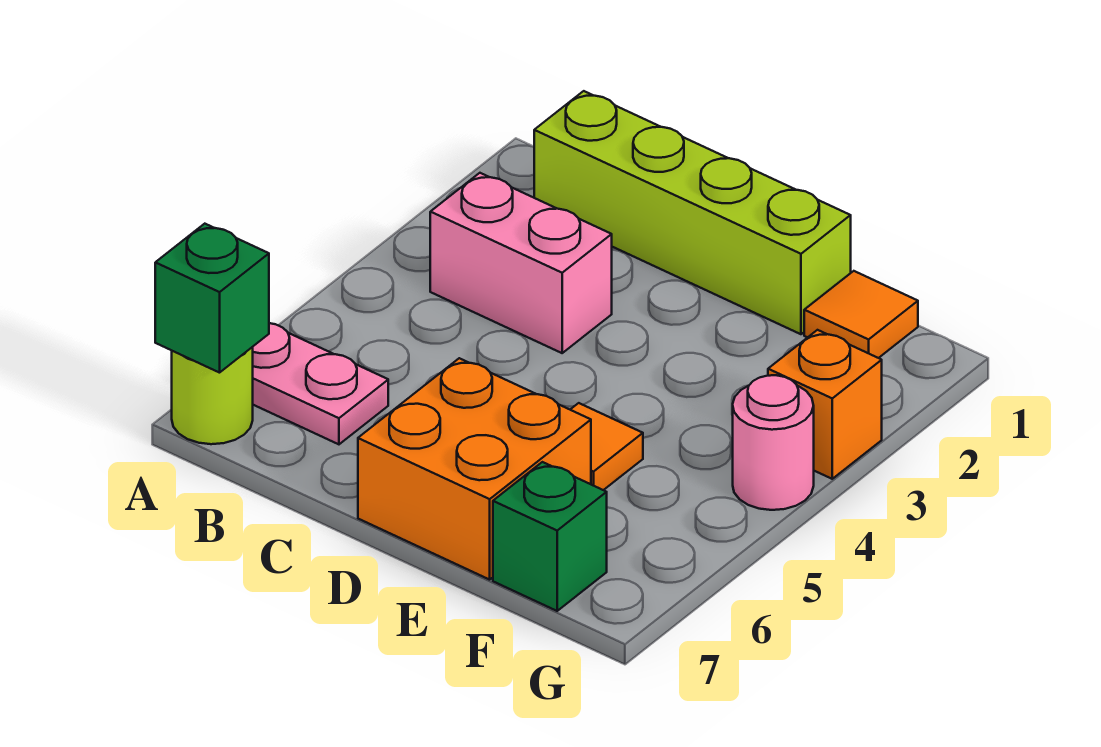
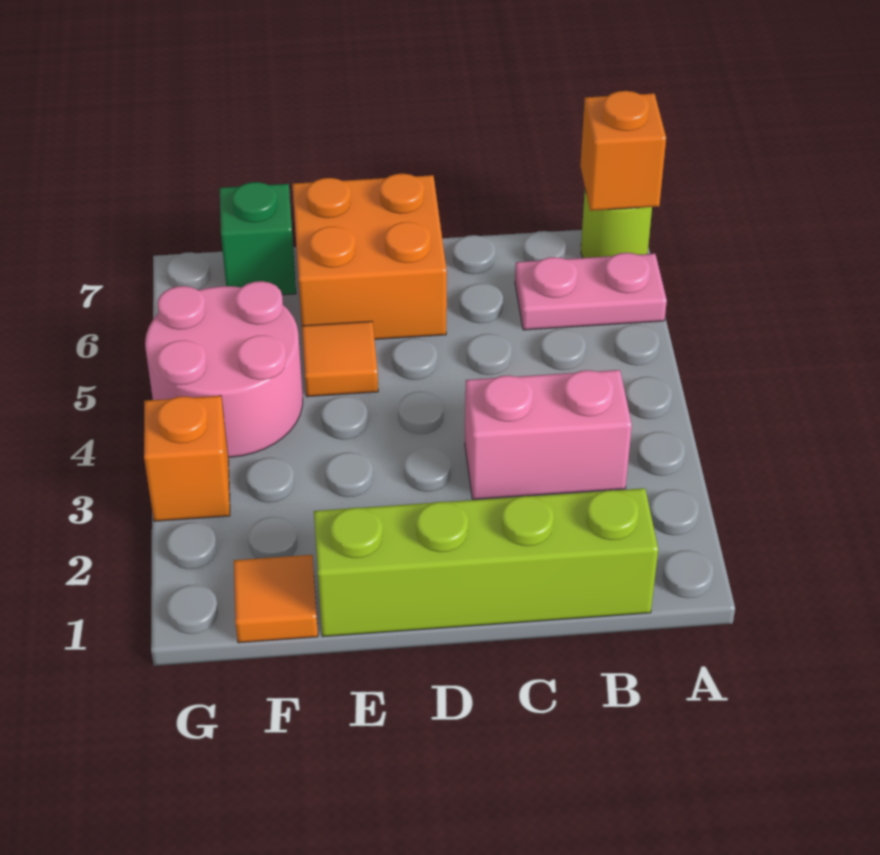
green brick A7 level 2 -> orange brick A7 level 2
pink round brick G4 level 1 -> pink round brick F4:G5 level 1

